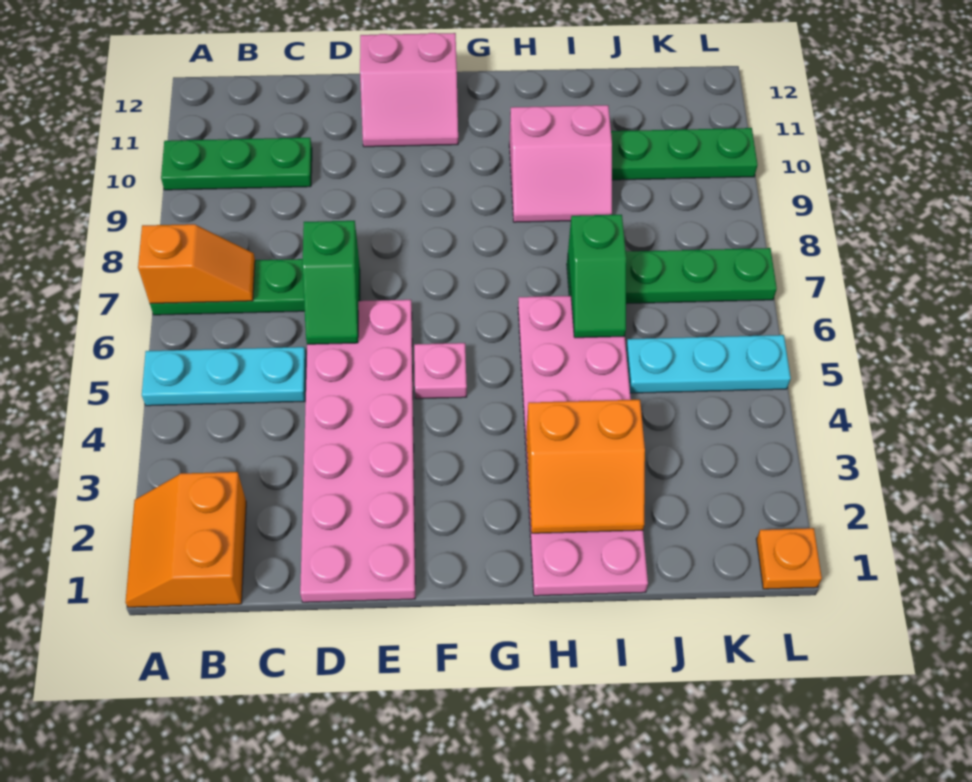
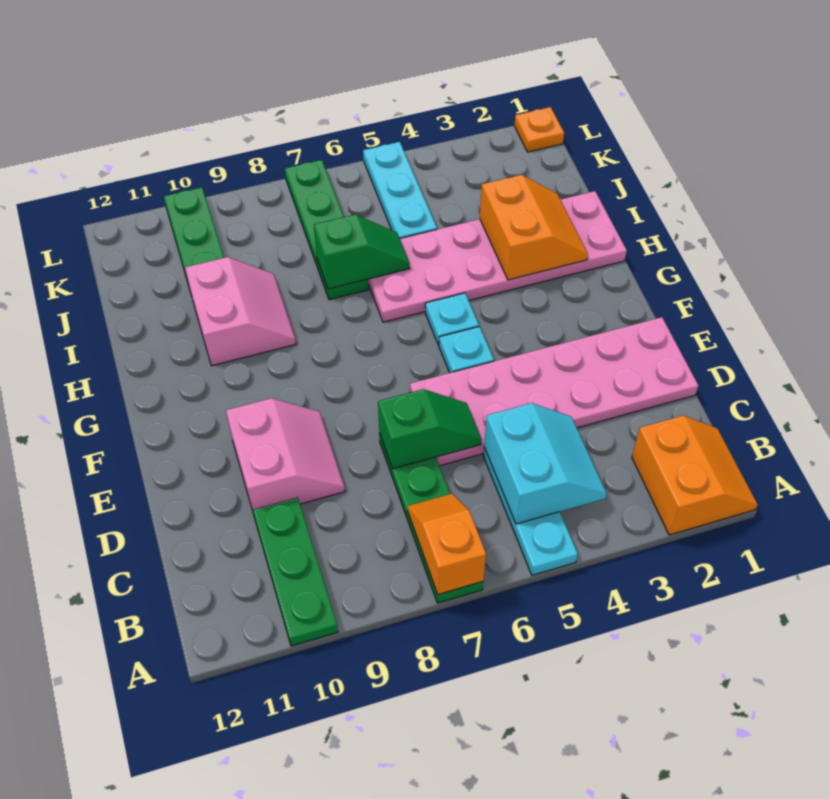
orange slope A1:B2 level 1 top B -> orange slope A1:B2 level 1 top 2
none -> cyan slope B4:C5 level 2 top 5
pink slope E11:F12 level 1 top 12 -> pink slope D9:E10 level 1 top 10
pink plate F5 level 1 -> cyan plate F5 level 1
none -> cyan plate G5 level 1

